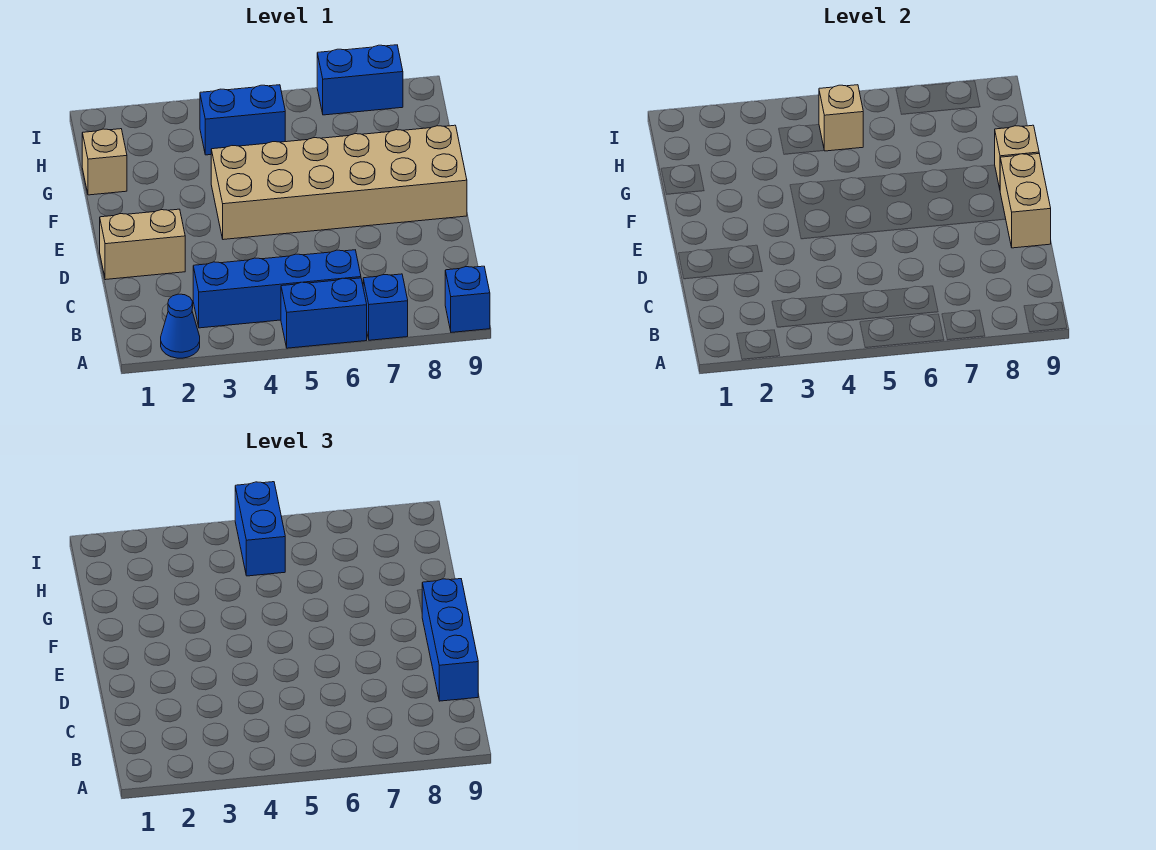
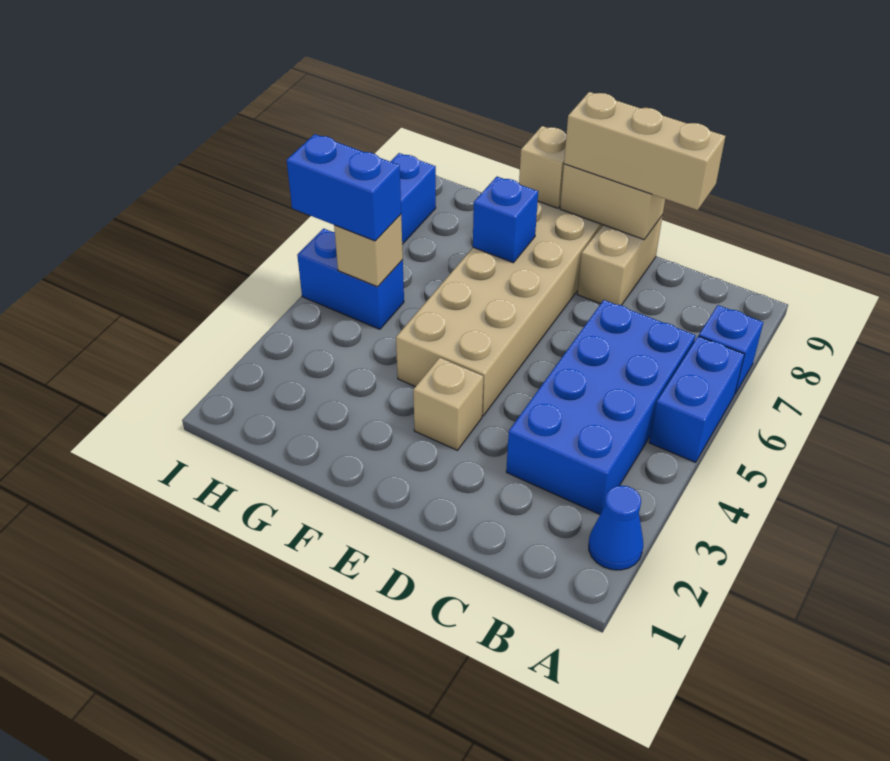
blue brick A9 level 1 -> blue brick F7 level 2
blue brick B3:B6 level 1 -> blue brick B3:C6 level 1
blue brick C9:E9 level 3 -> tan brick C9:E9 level 3
tan brick D1:D2 level 1 -> tan brick D8:D9 level 1
tan brick G1 level 1 -> tan brick E3 level 1
blue brick H4:H5 level 1 -> blue brick H5:I5 level 1

